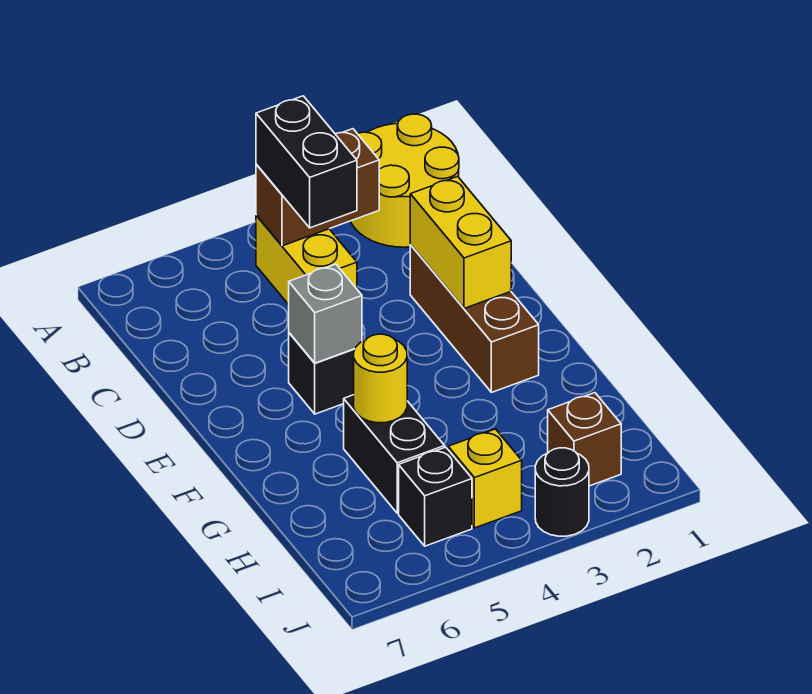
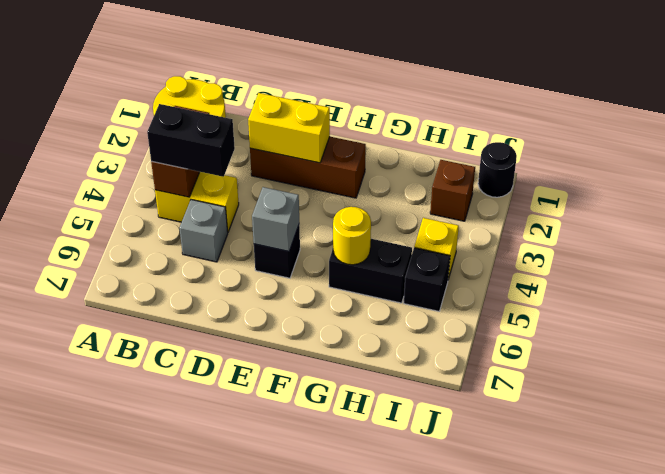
none -> grey brick C5 level 1
black round brick J3 level 1 -> black round brick J1 level 1

